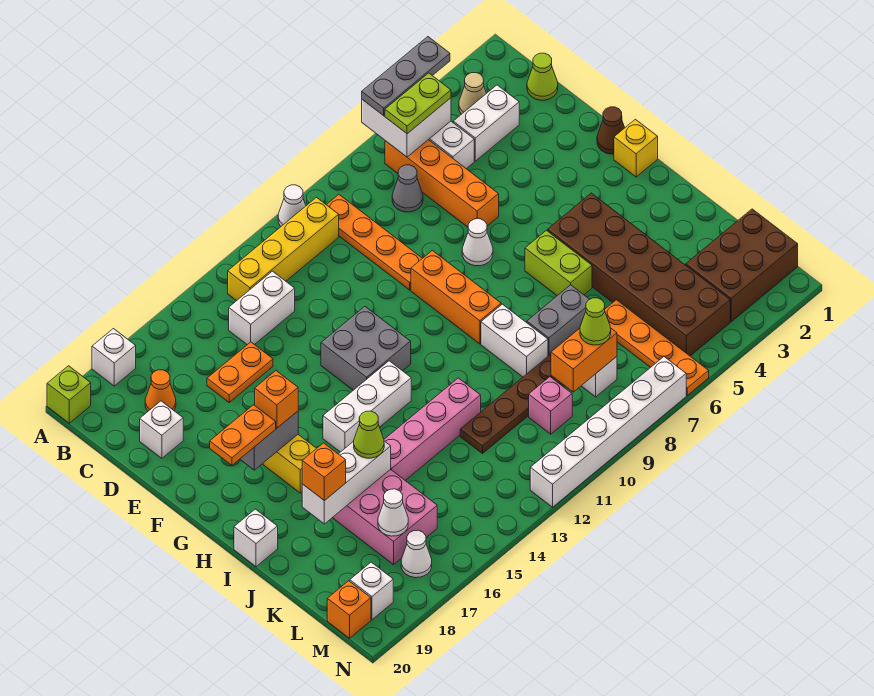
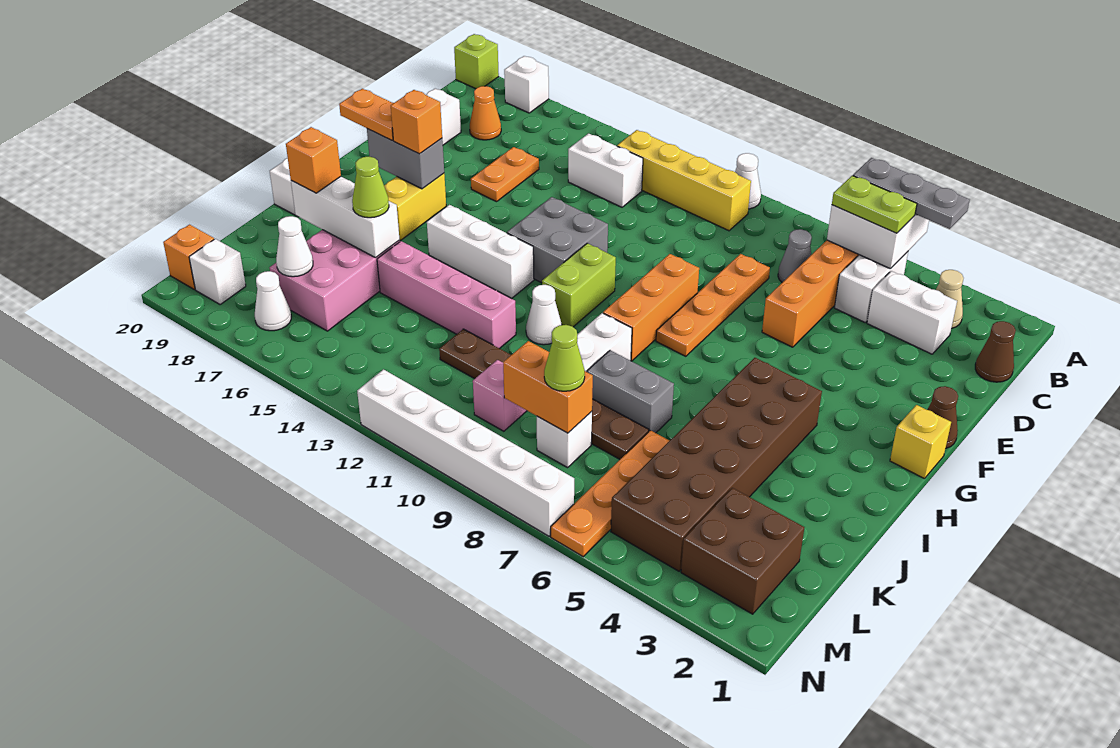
orange plate B9:E9 level 1 -> orange plate D8:G8 level 1
lime cone C1 level 1 -> brown cone C1 level 1
orange plate D15:D16 level 1 -> orange plate D16:E16 level 1
white cone F7 level 1 -> white cone I11 level 1
lime brick H6:I6 level 1 -> lime brick G11:H11 level 1
brown brick L1:M3 level 1 -> brown brick L2:M3 level 1

